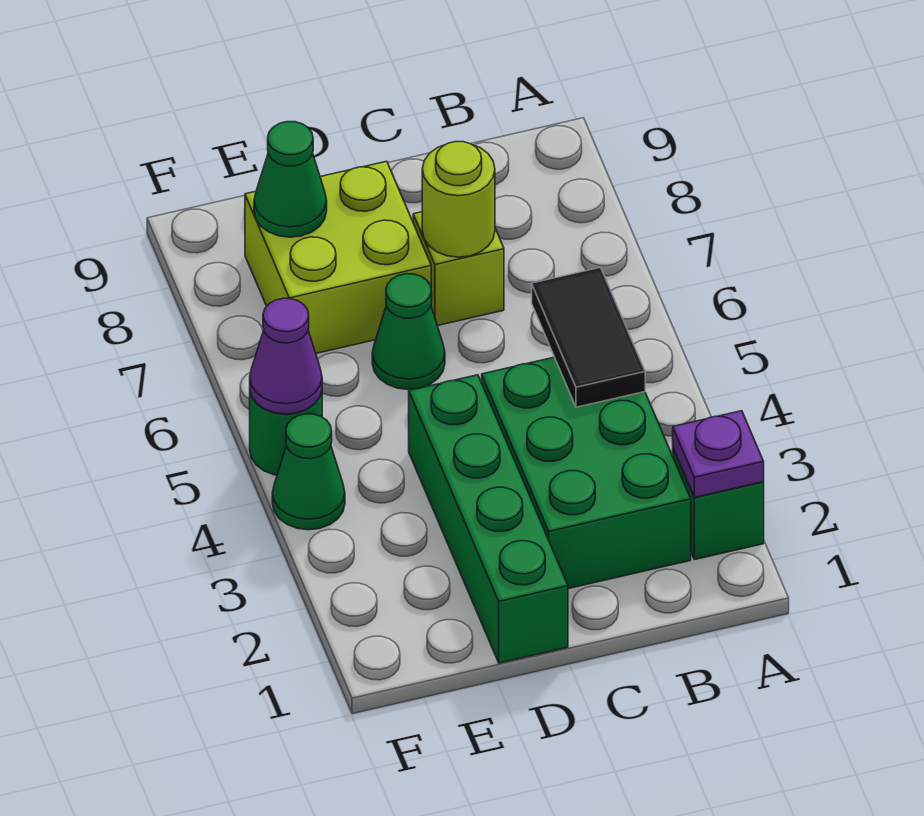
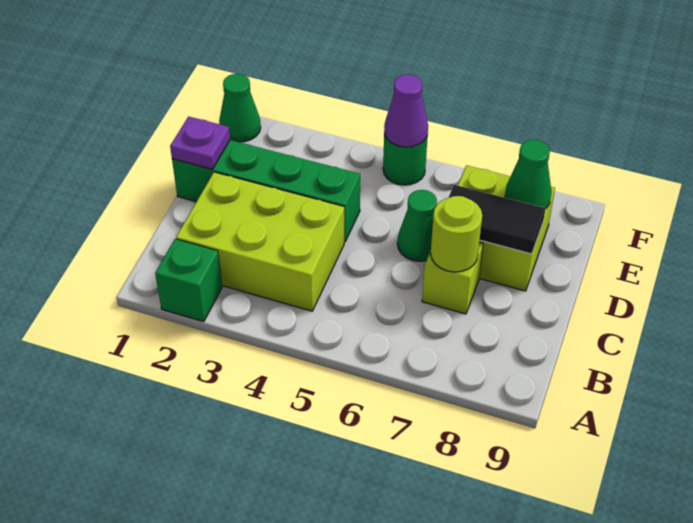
purple plate A2 level 2 -> purple plate D1 level 2
green brick B2:C4 level 1 -> lime brick B2:C4 level 1
black tile B4:B5 level 2 -> black tile D7:D8 level 2
green cone F4 level 1 -> green cone F1 level 1

